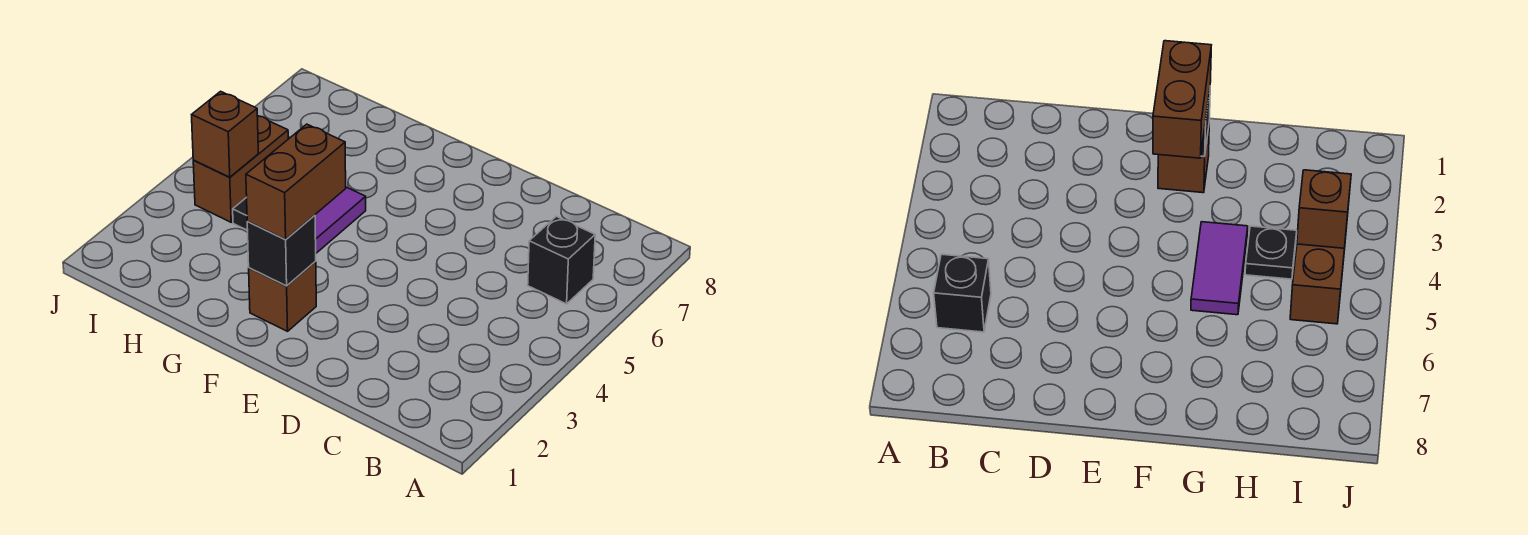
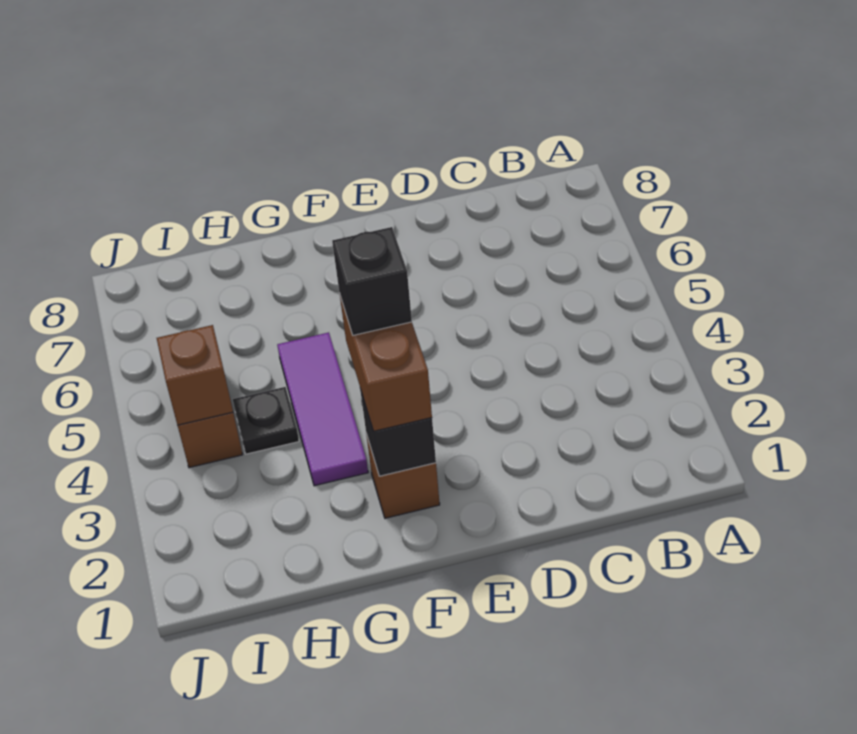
black brick B6 level 1 -> black brick F3 level 4
purple tile G4:G5 level 1 -> purple tile G3:G5 level 1

